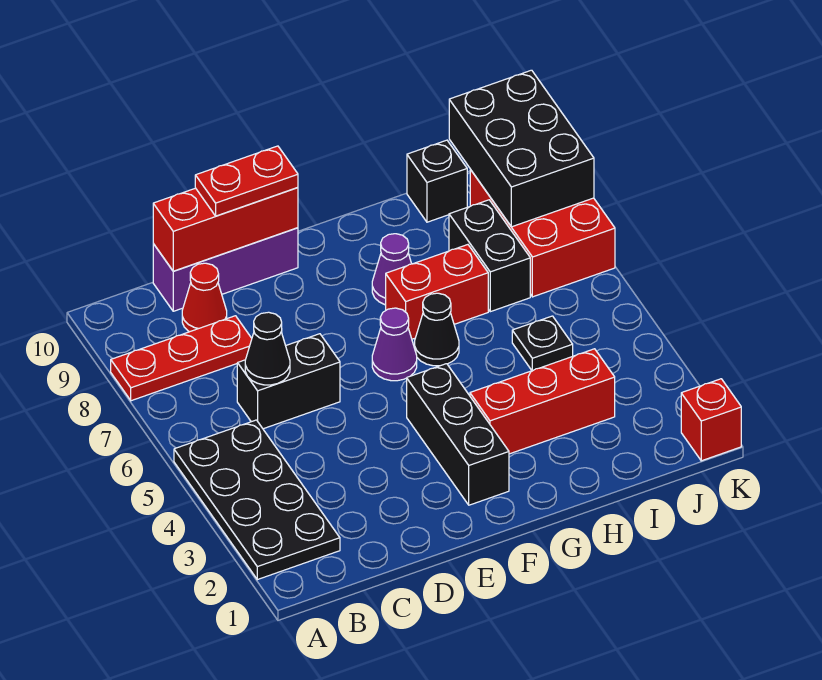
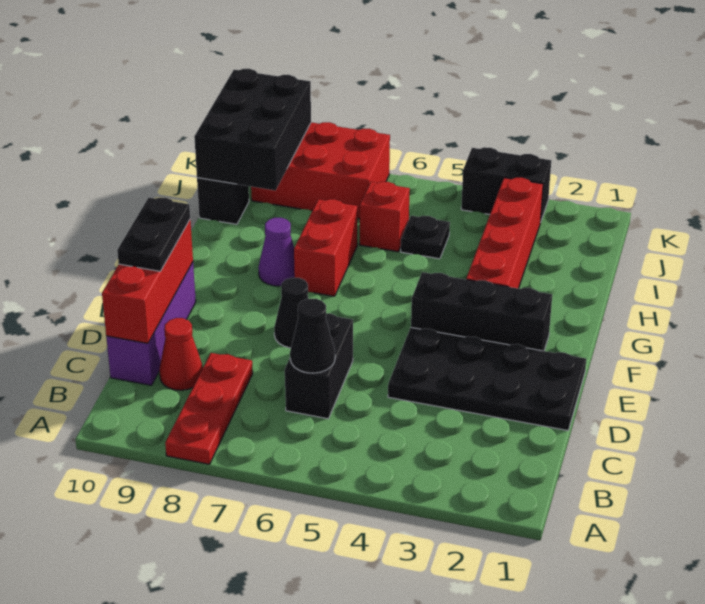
black plate A2:B5 level 1 -> black plate D1:E4 level 1
red plate D10:E10 level 3 -> black plate D10:E10 level 3
purple cone F6 level 1 -> none
red brick G3:I3 level 1 -> red brick G3:J3 level 1
black cone G6 level 1 -> black cone E7 level 1
black brick I7:I8 level 1 -> black brick K3:K4 level 1
black brick J8:K10 level 2 -> black brick I9:K10 level 2
red brick K1 level 1 -> red brick I6 level 1

